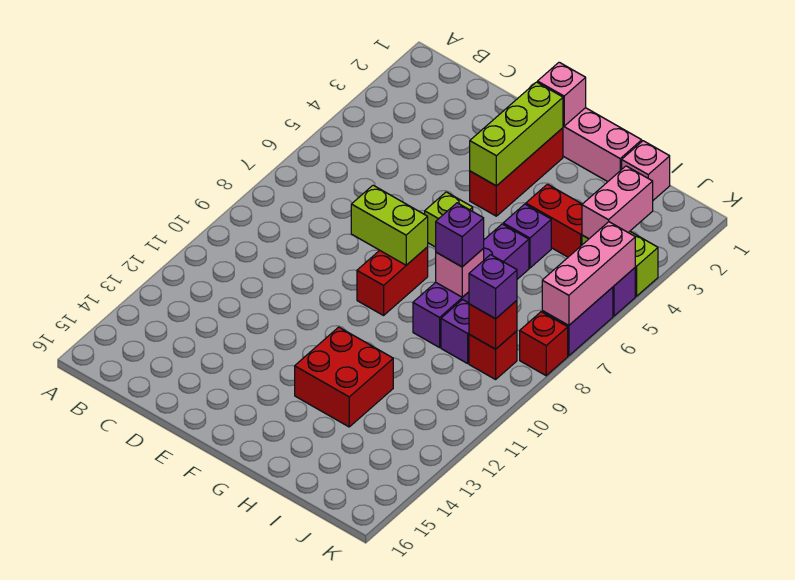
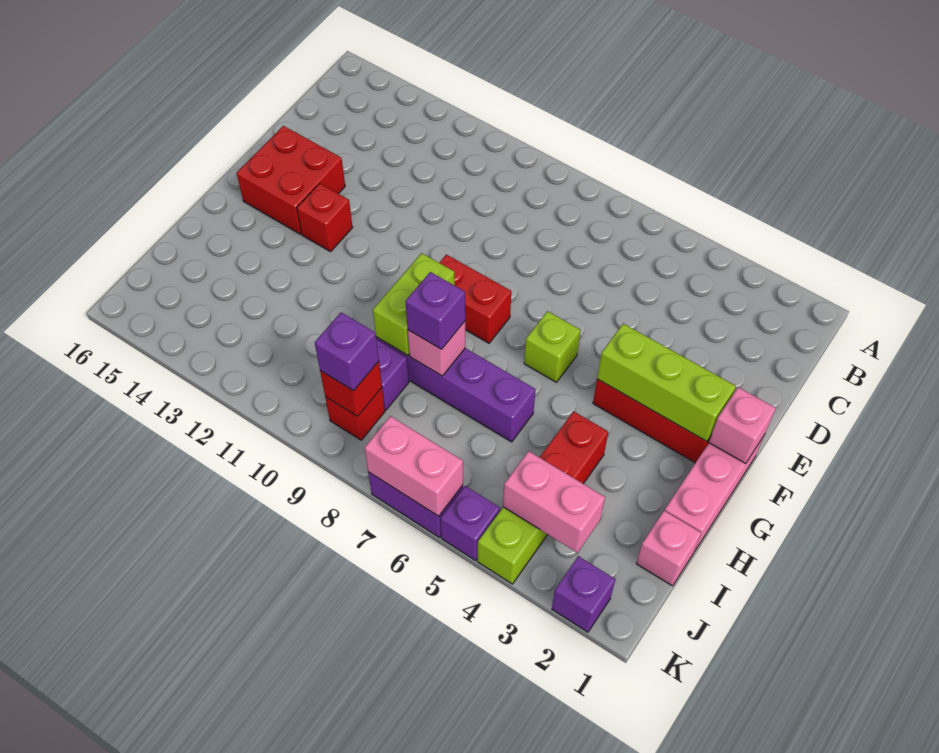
lime brick E8:F8 level 2 -> lime brick G9:H9 level 2
red brick G12:H13 level 1 -> red brick E14:F15 level 1
purple brick H5 level 1 -> purple brick K2 level 1
pink brick K5:K7 level 2 -> pink brick K6:K7 level 2
red brick K8 level 1 -> red brick F13 level 1

